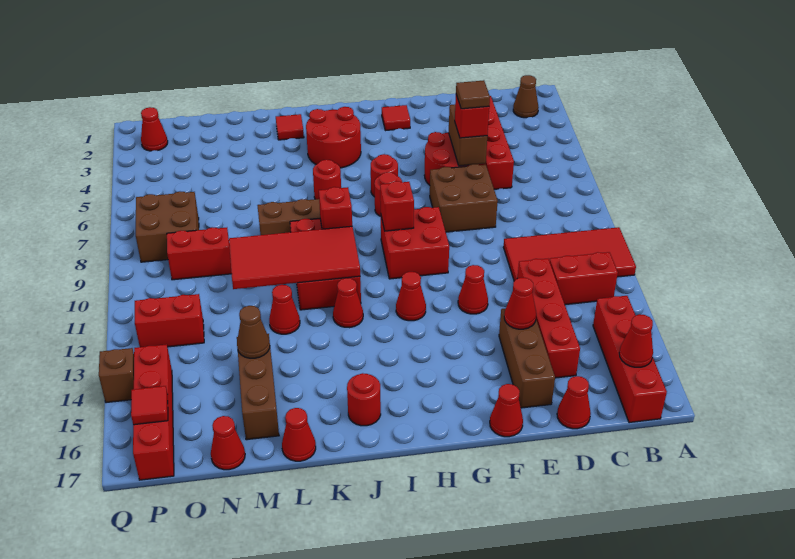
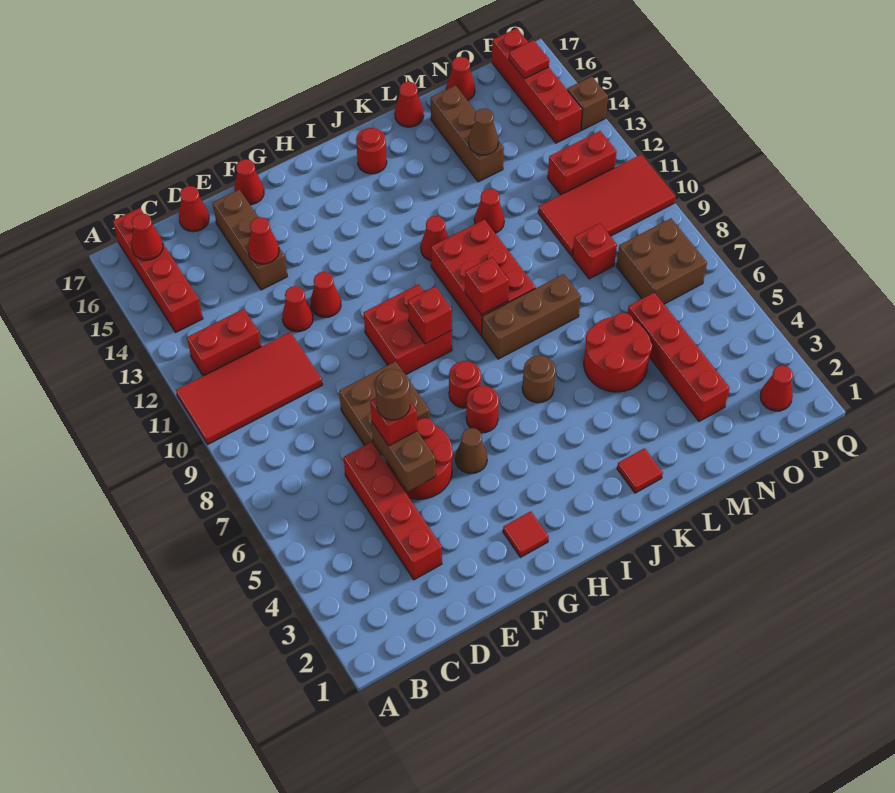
brown cone B2 level 1 -> brown cone G5 level 1
red brick D12:D15 level 1 -> red brick N3:N6 level 1
brown tile E6 level 4 -> brown round brick E6 level 4
red cone H12 level 1 -> red cone E12 level 1
red round brick I3:J4 level 1 -> red round brick L5:M6 level 1
red round brick J6 level 1 -> brown round brick J6 level 1
red tile J10:M11 level 2 -> red tile N10:Q11 level 1
red brick N9:O9 level 1 -> red brick N9 level 1

